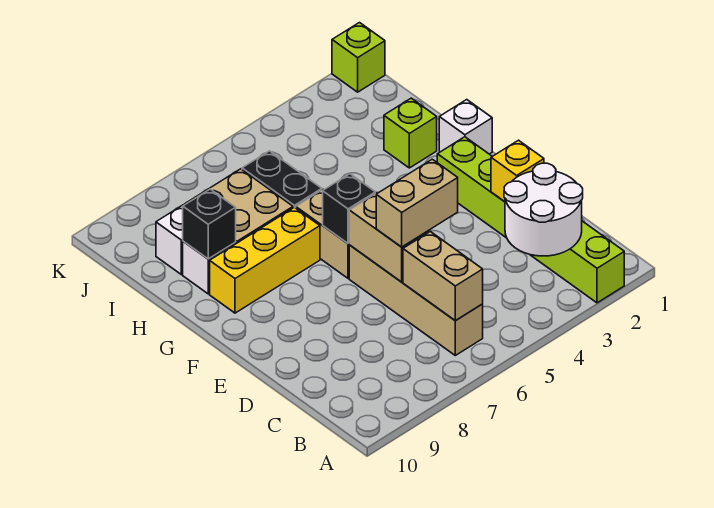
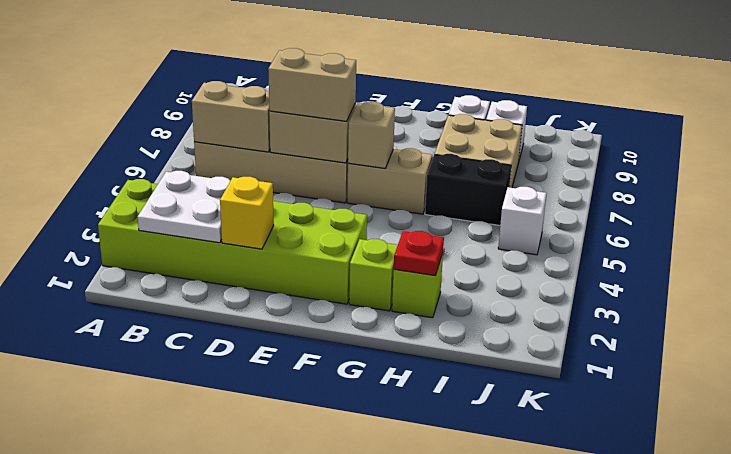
lime brick A2:F2 level 1 -> lime brick A2:F3 level 1
white round brick B2:C3 level 2 -> white plate B2:C3 level 2
tan brick D5:D6 level 3 -> tan brick D6:E6 level 3
black brick F6 level 2 -> tan brick F6 level 2
white brick G1 level 1 -> white brick J5 level 1
yellow brick G7:G9 level 1 -> none
none -> red plate H2 level 2
black brick H9 level 2 -> none
lime brick K1 level 1 -> lime brick G2 level 1

